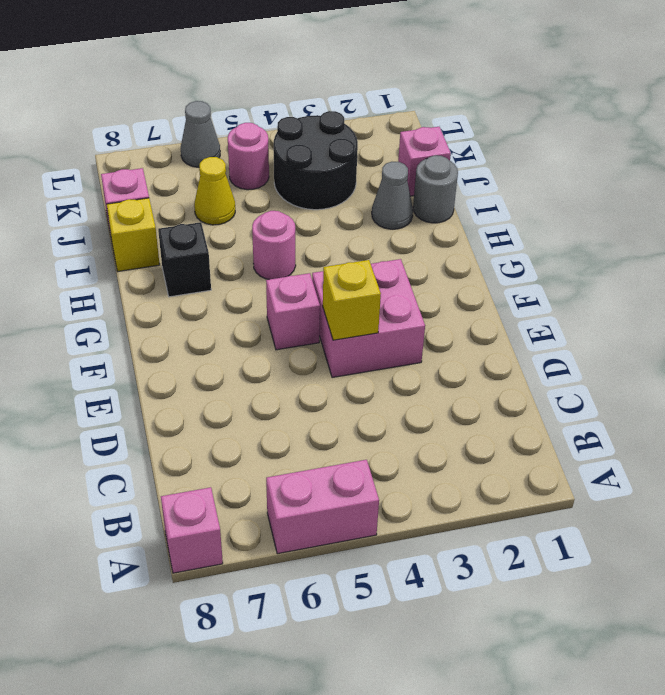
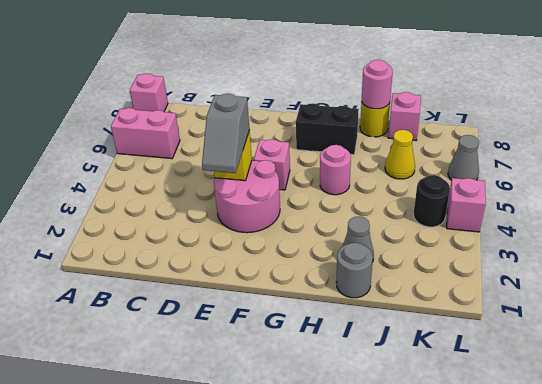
pink brick A5:A6 level 1 -> pink brick A6:B6 level 1
pink brick E3:F4 level 1 -> pink round brick E3:F4 level 1
none -> grey slope E3:E4 level 3 top 4
black brick H7 level 1 -> black brick G7:H7 level 1
yellow brick I8 level 1 -> yellow round brick I8 level 1
pink brick J1 level 1 -> pink brick L4 level 1
black round brick J3:K4 level 1 -> black round brick K4 level 1
pink round brick K5 level 1 -> pink round brick I8 level 2

